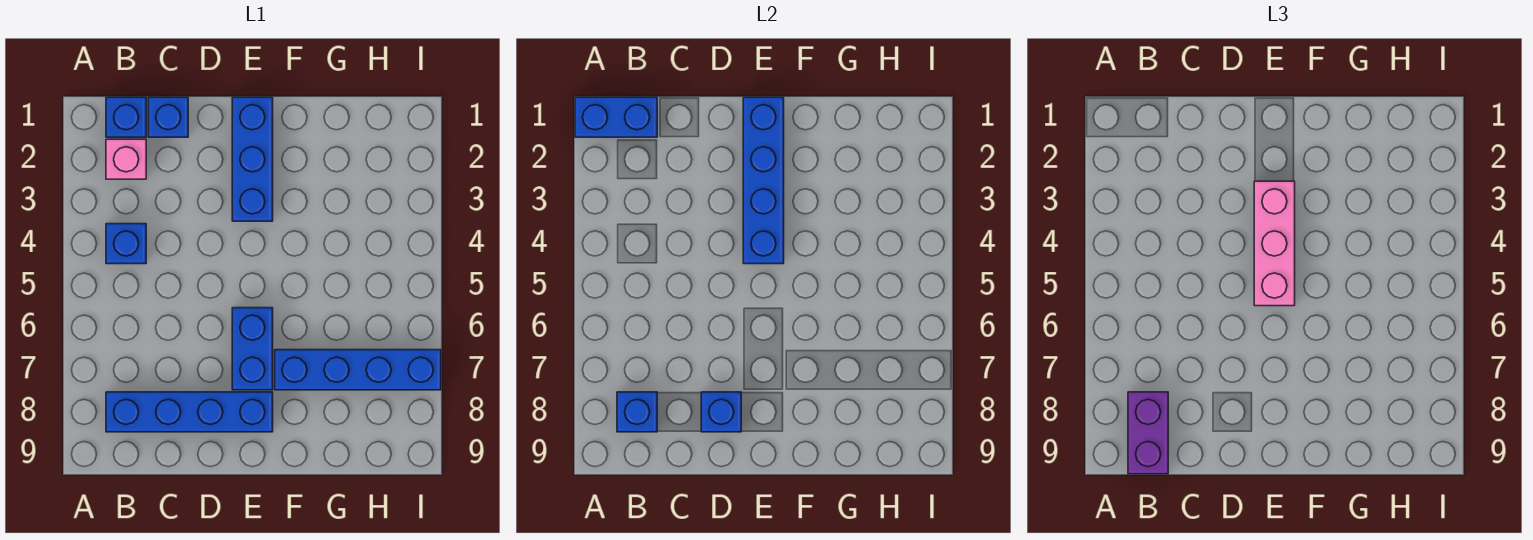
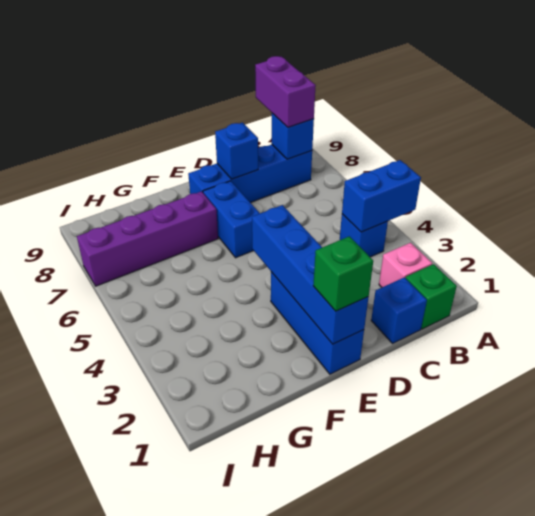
blue brick A1:B1 level 2 -> blue brick A4:B4 level 2
blue brick B1 level 1 -> green brick B1 level 1
none -> green brick E1 level 3
pink brick E3:E5 level 3 -> none
blue brick F7:I7 level 1 -> purple brick F7:I7 level 1

